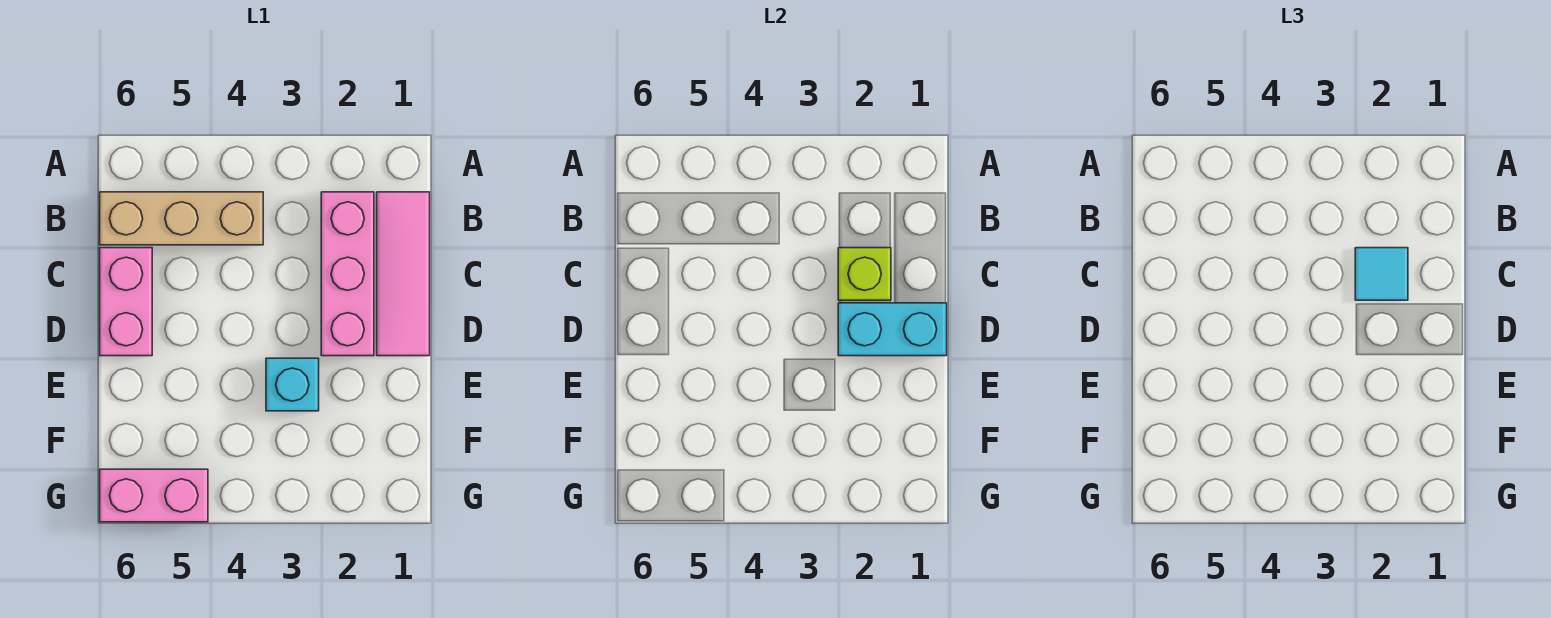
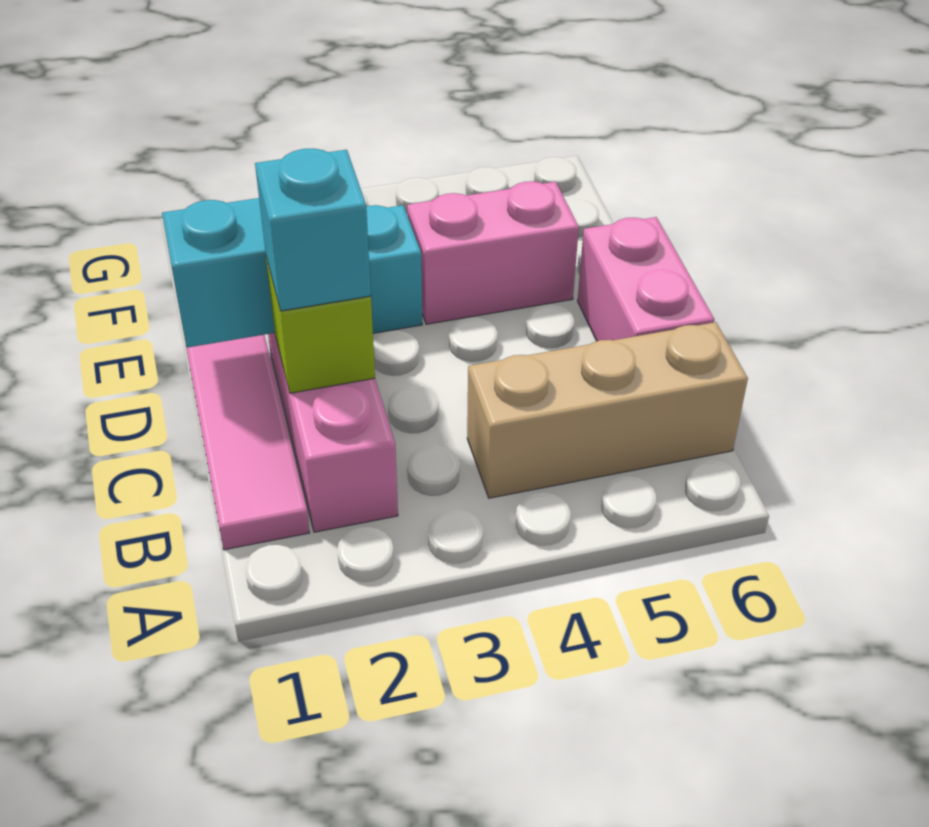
cyan tile C2 level 3 -> cyan brick C2 level 3
pink brick G5:G6 level 1 -> pink brick E4:E5 level 1

